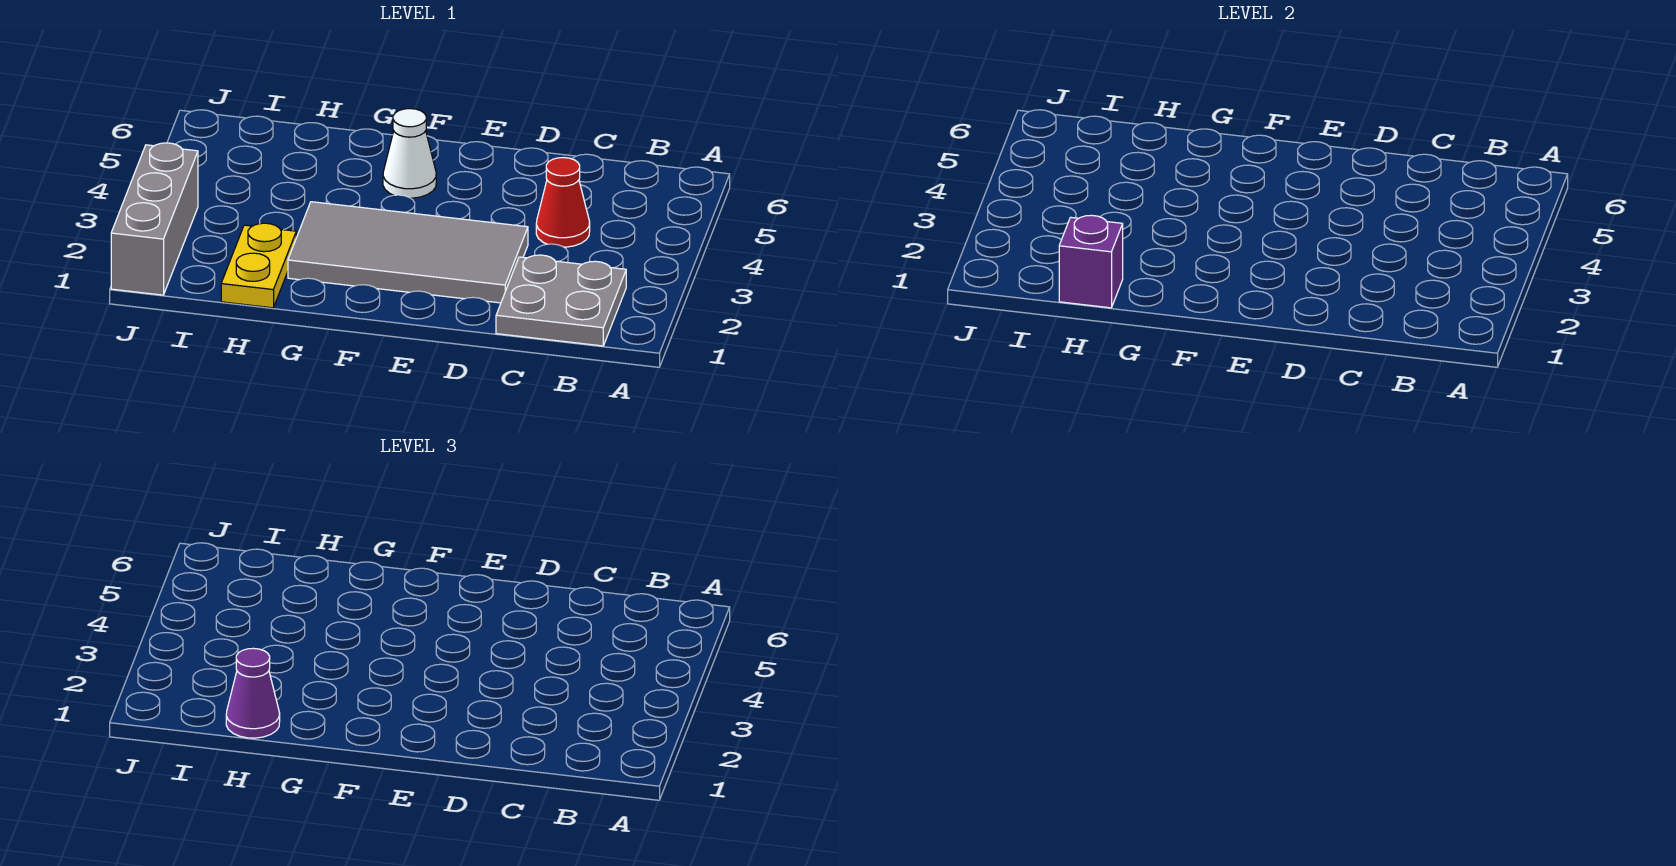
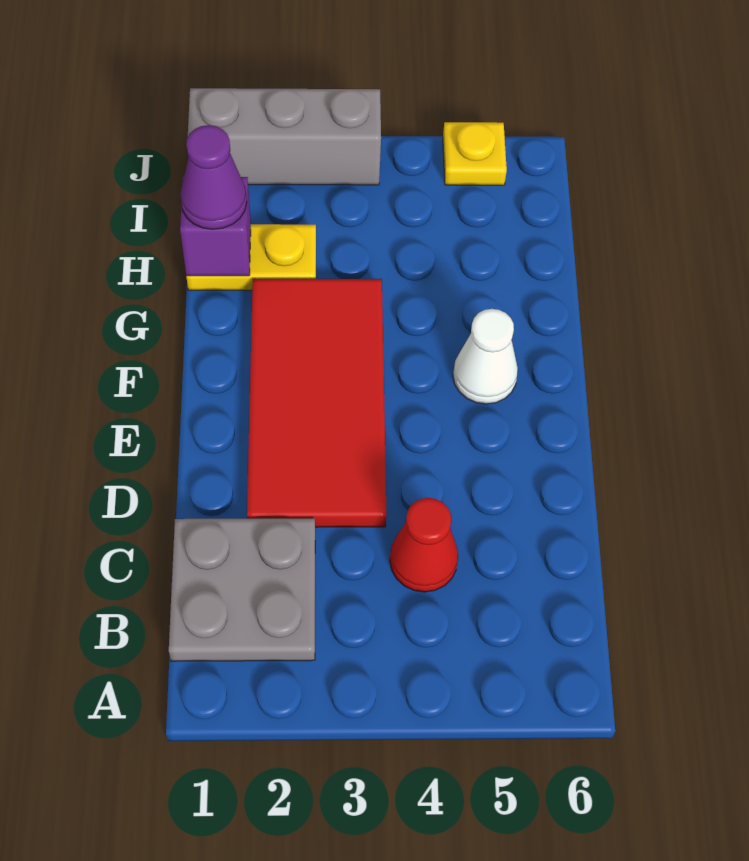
grey tile D2:G3 level 1 -> red tile D2:G3 level 1
none -> yellow plate J5 level 1

